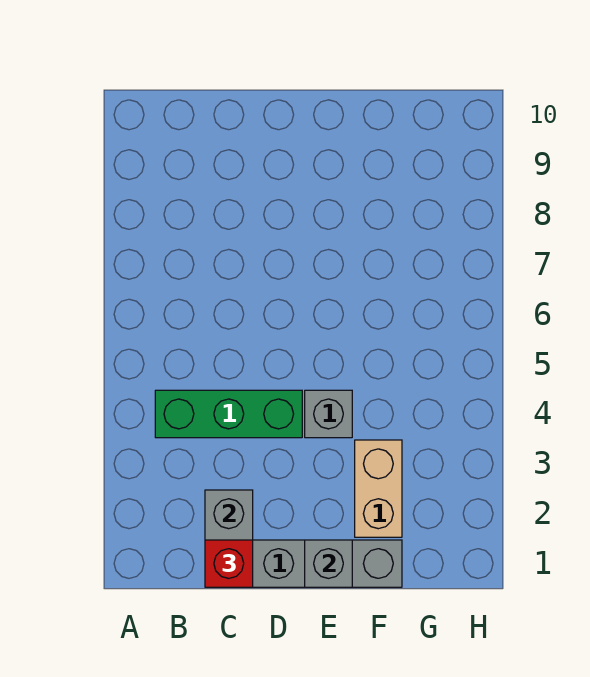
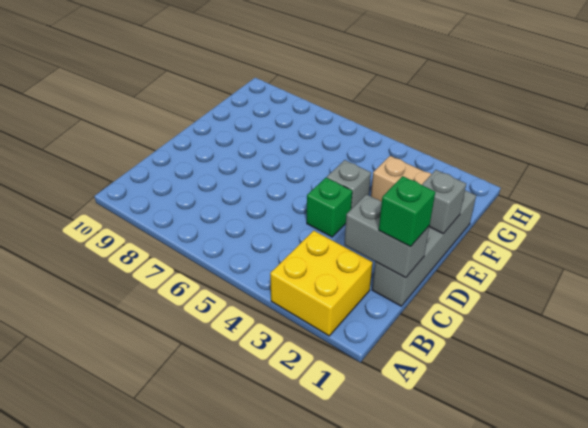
none -> yellow brick A2:B3 level 1
green brick B4:D4 level 1 -> green brick D4 level 1
red brick C1 level 3 -> green brick C1 level 3

